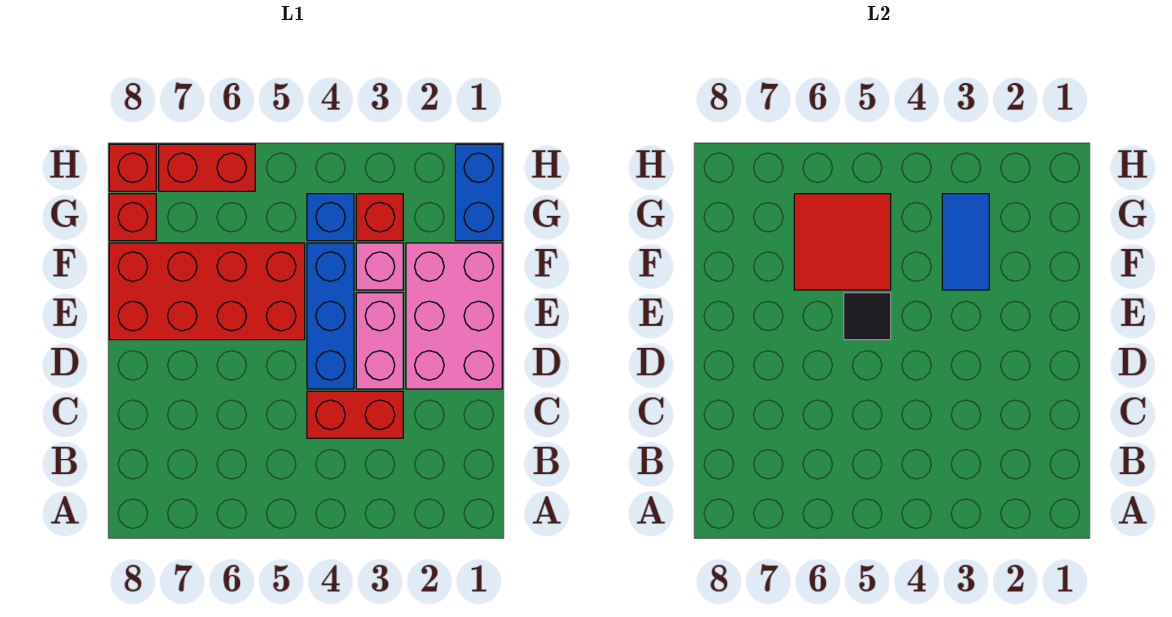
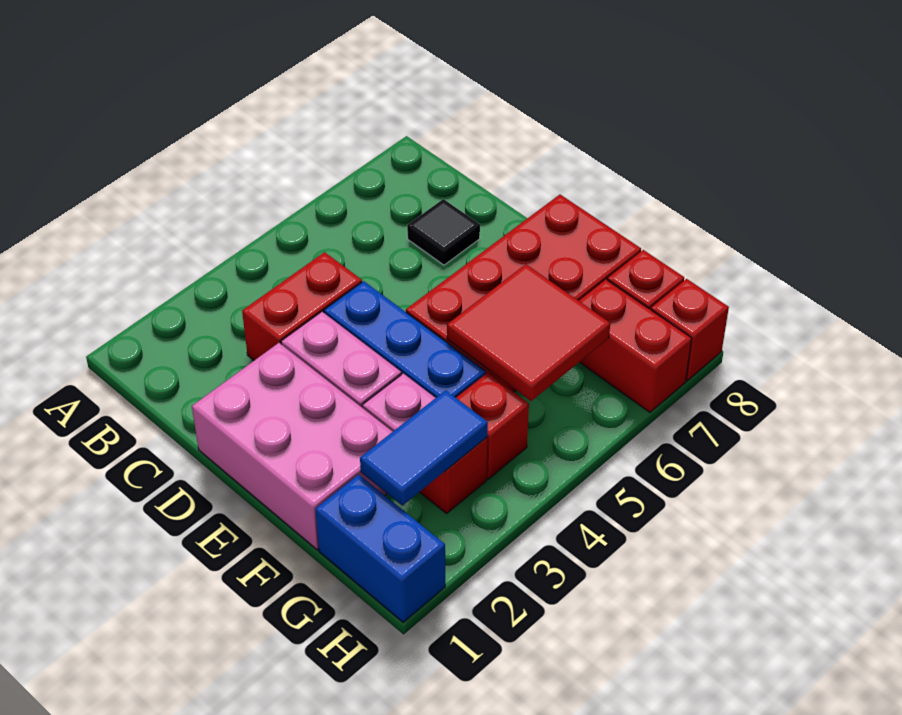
black tile E5 level 2 -> black tile C7 level 1
blue tile F3:G3 level 2 -> blue tile G2:G3 level 2
blue brick G4 level 1 -> red brick G4 level 1
red brick H6:H7 level 1 -> red brick G7:H7 level 1

